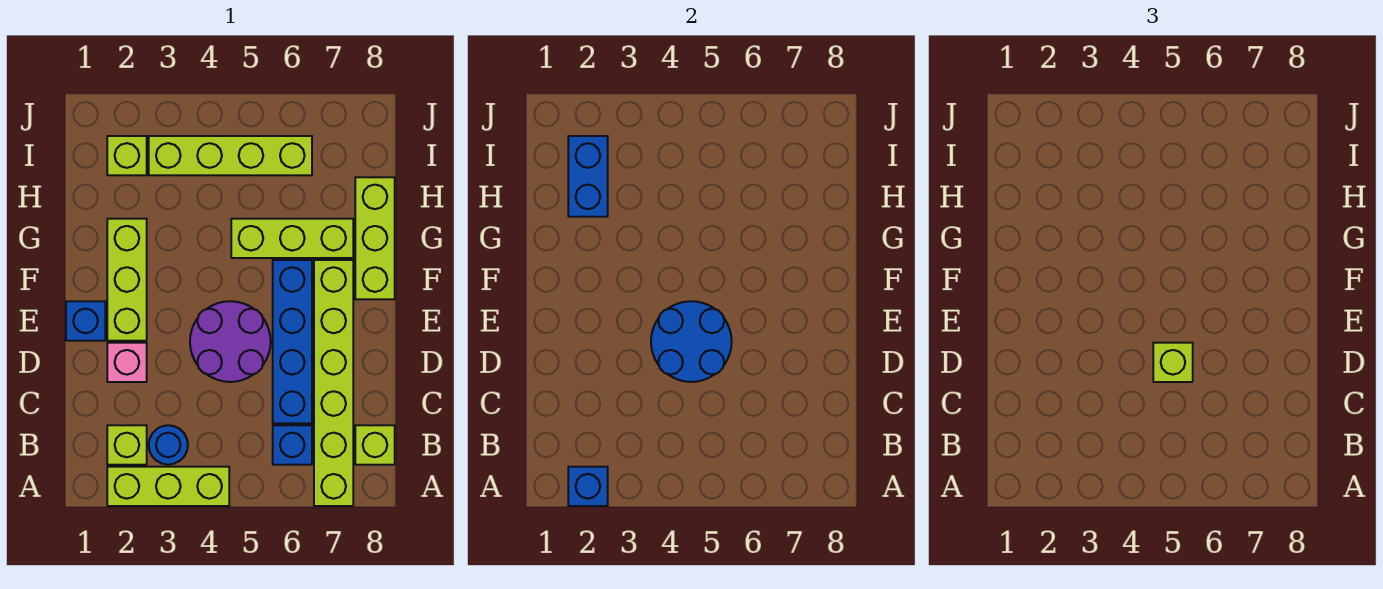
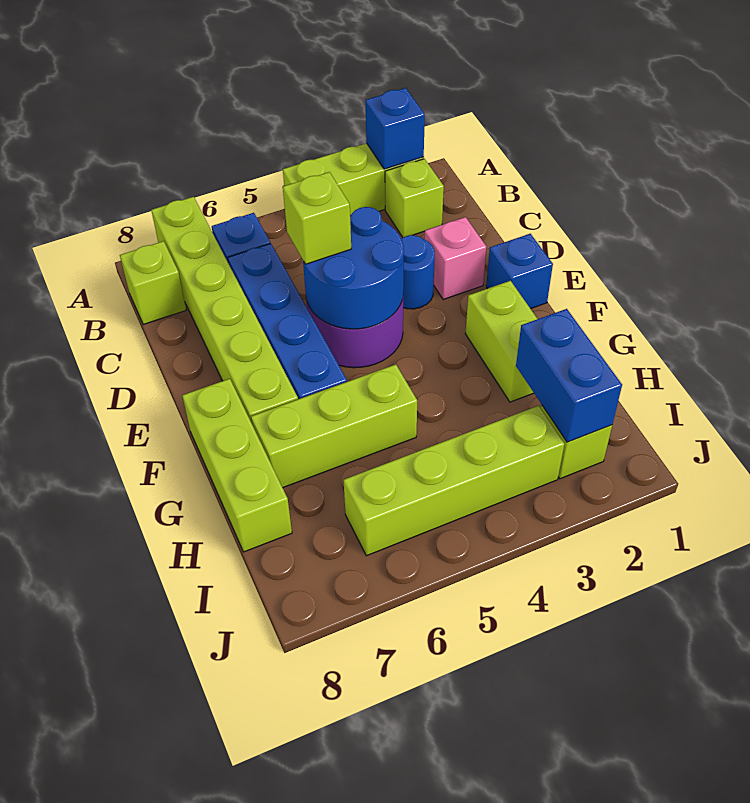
blue round brick B3 level 1 -> blue round brick D3 level 1
lime brick E2:G2 level 1 -> lime brick F2:G2 level 1

